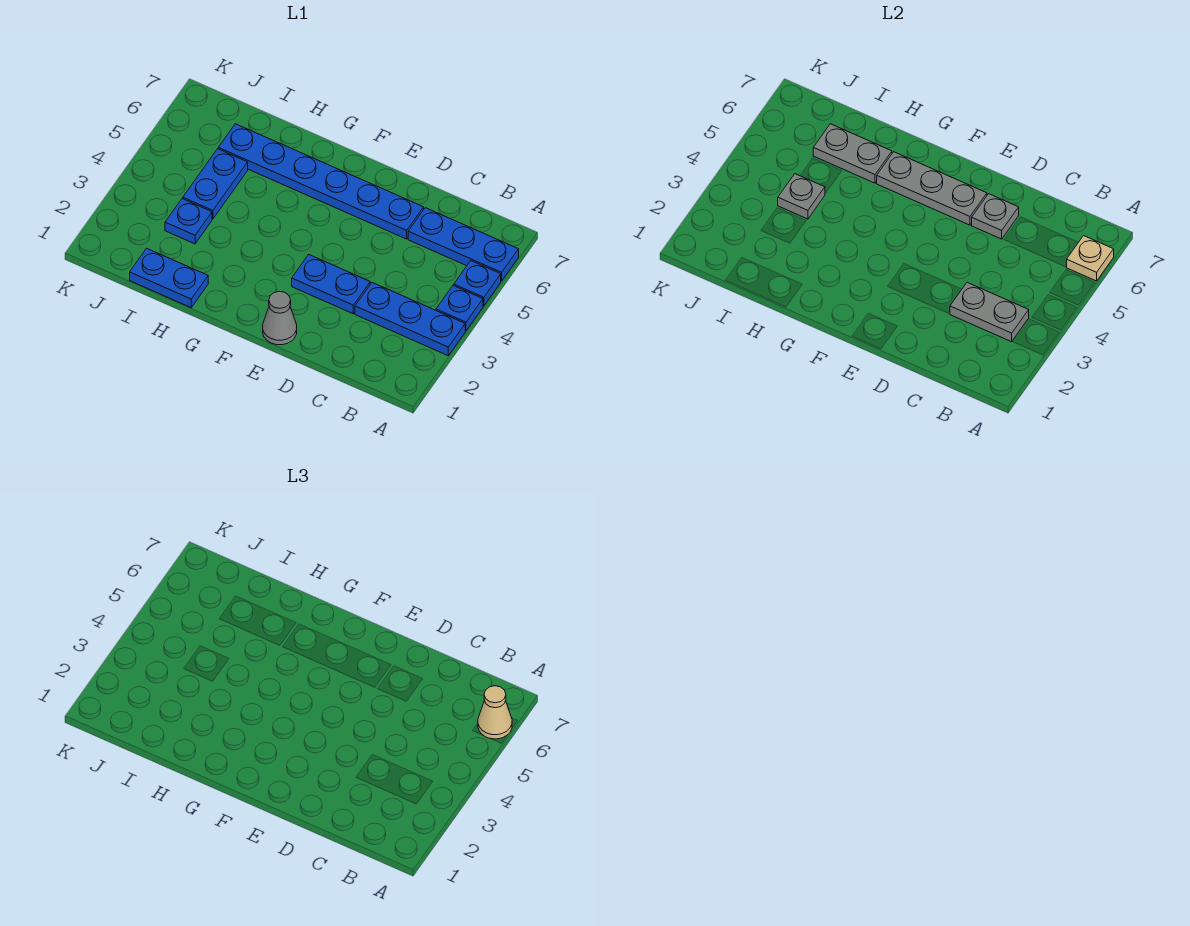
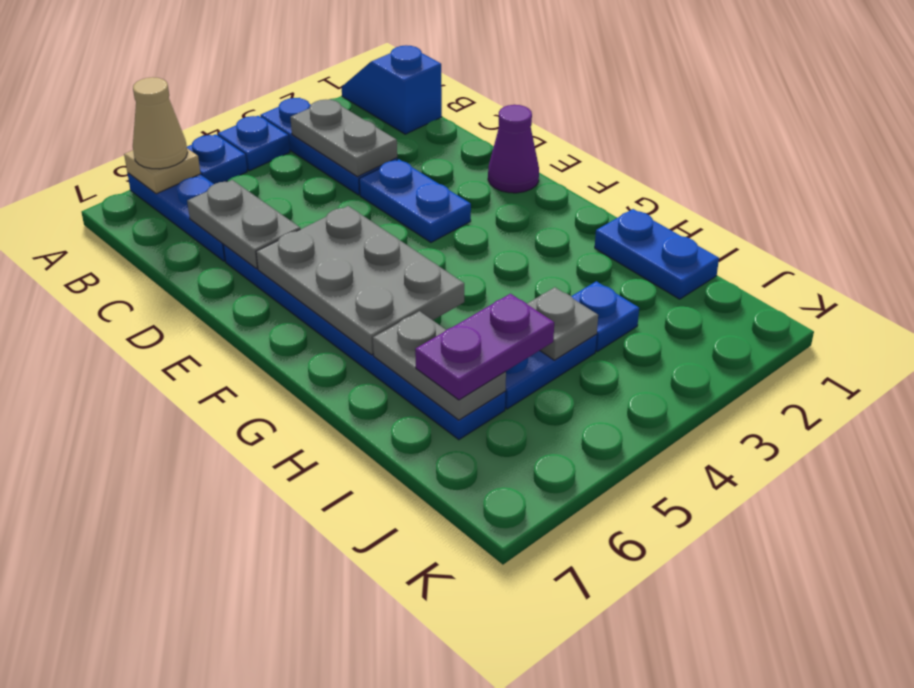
none -> blue slope A1:B1 level 1 top B
grey plate D6 level 2 -> grey plate C6:D6 level 2
grey cone E1 level 1 -> purple cone E1 level 1
grey plate E6:G6 level 2 -> grey plate E5:G6 level 2
none -> purple plate I5:I6 level 3

